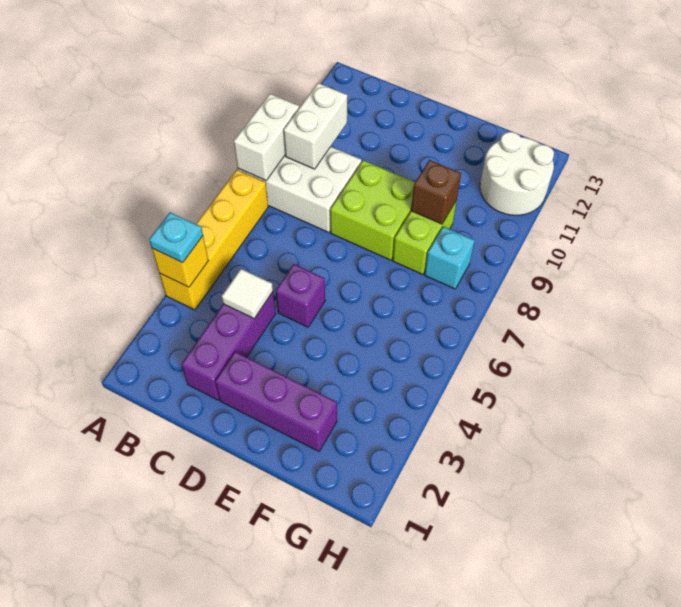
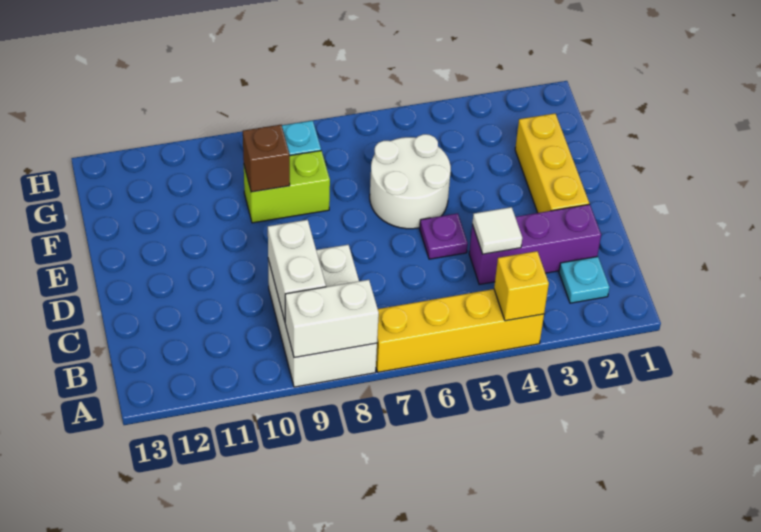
cyan plate A4 level 3 -> cyan plate B2 level 1
white brick B9:B10 level 2 -> white brick B9:C9 level 2
purple brick D2:F2 level 1 -> yellow brick D2:F2 level 1
purple brick D5 level 1 -> purple plate D5 level 1
lime brick D8:E9 level 1 -> none
white round brick G11:H12 level 1 -> white round brick E5:F6 level 1

